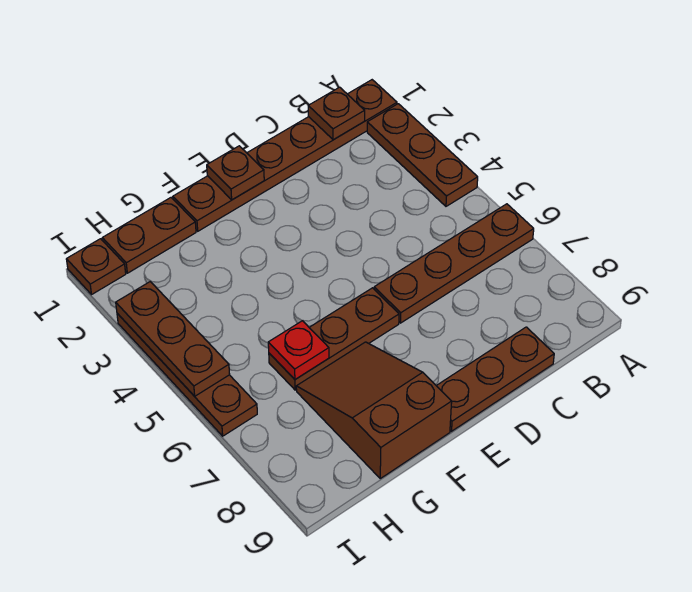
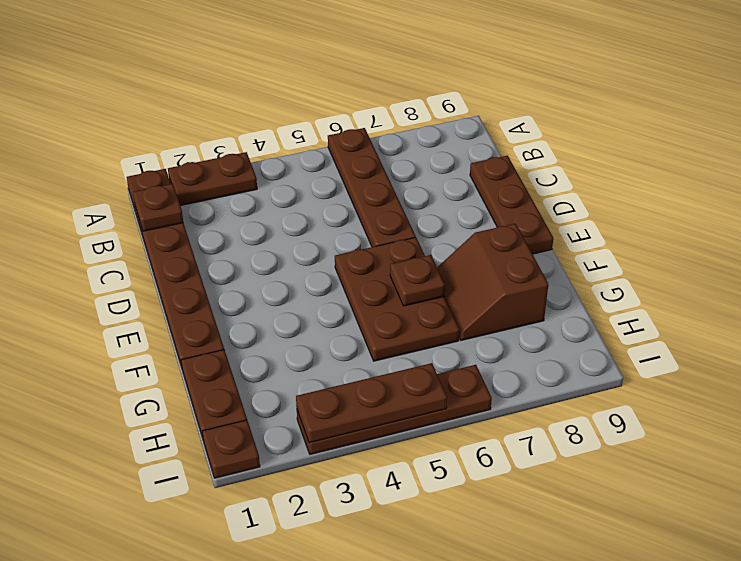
brown plate A2:A4 level 1 -> brown plate A2:A3 level 1
brown plate E1 level 2 -> brown plate F6 level 2
brown plate E6:G6 level 1 -> brown plate E5:G6 level 1
brown slope F7:G9 level 1 top 9 -> brown slope F7:G8 level 1 top 8
red plate G6 level 2 -> none

